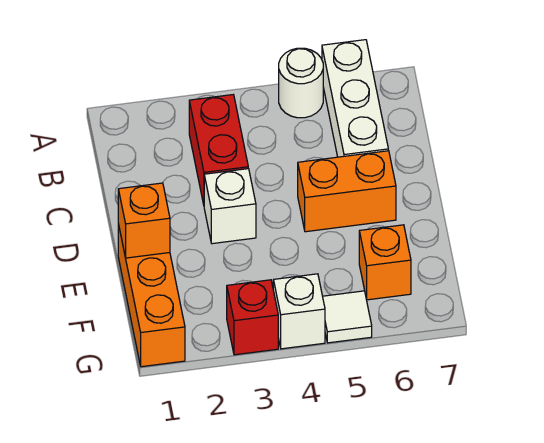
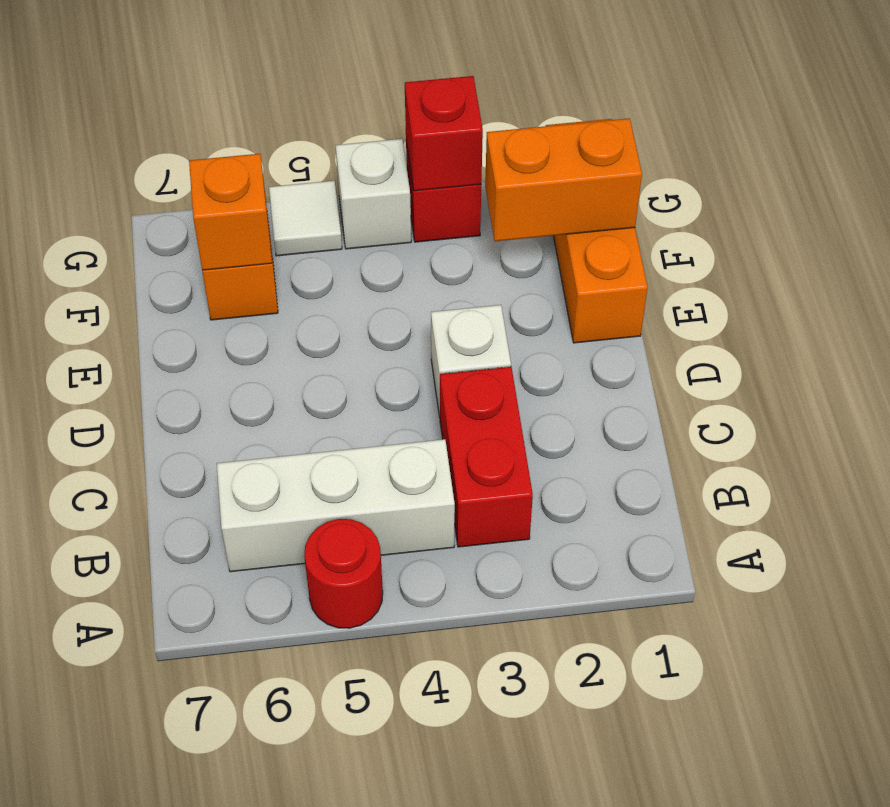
white round brick A5 level 1 -> red round brick A5 level 1
white brick A6:C6 level 1 -> white brick B4:B6 level 1
orange brick D5:D6 level 1 -> orange brick F1:F2 level 2
orange brick E1 level 2 -> orange brick F6 level 2
none -> red brick G3 level 2

